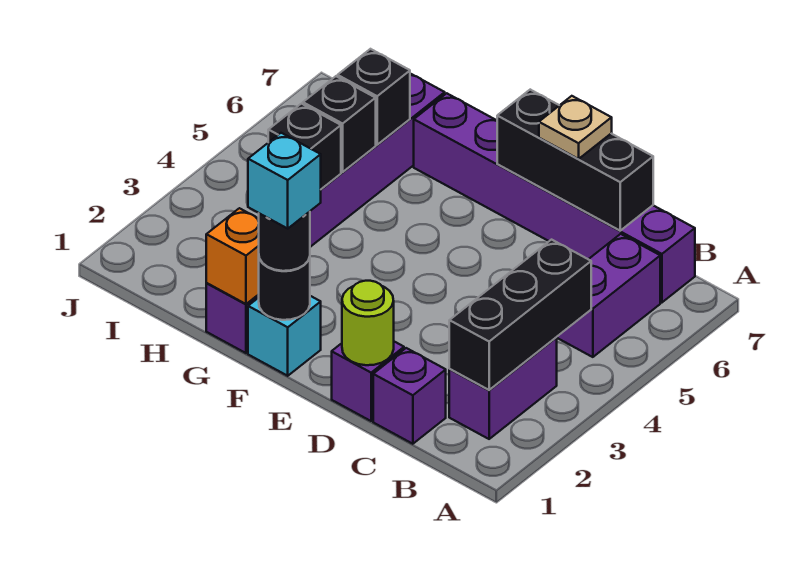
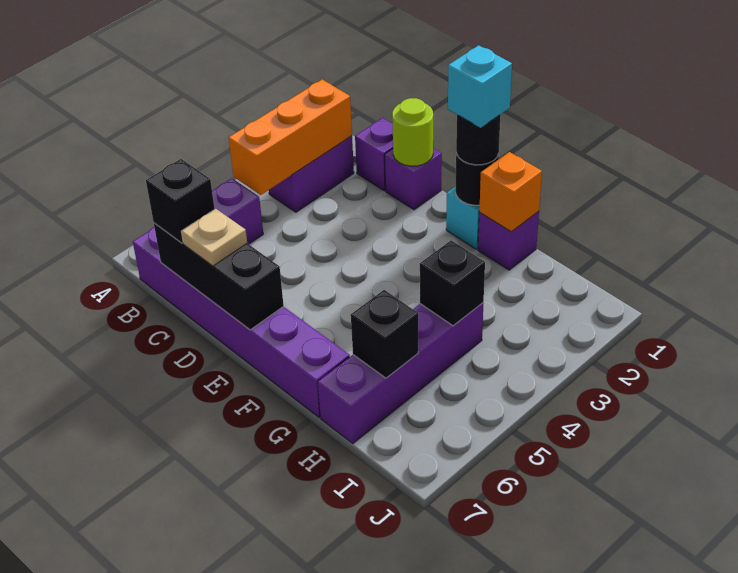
black brick B2:B4 level 2 -> orange brick B2:B4 level 2
black brick H5 level 2 -> black brick C7 level 3

